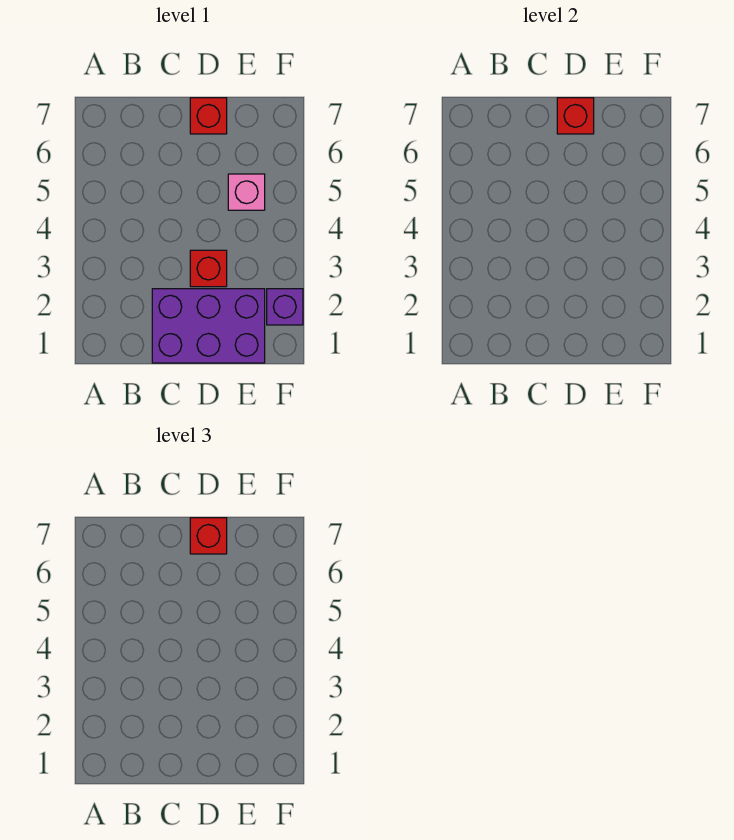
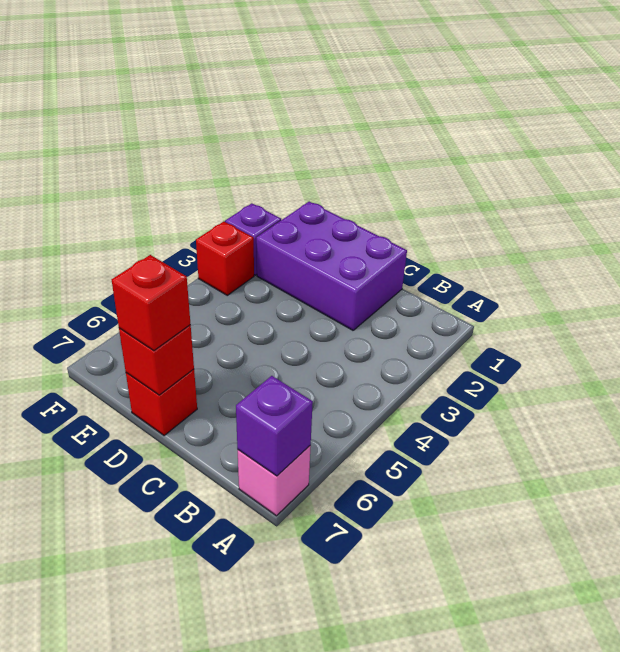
none -> purple brick A7 level 2
red brick D3 level 1 -> red brick F3 level 1
pink brick E5 level 1 -> pink brick A7 level 1

